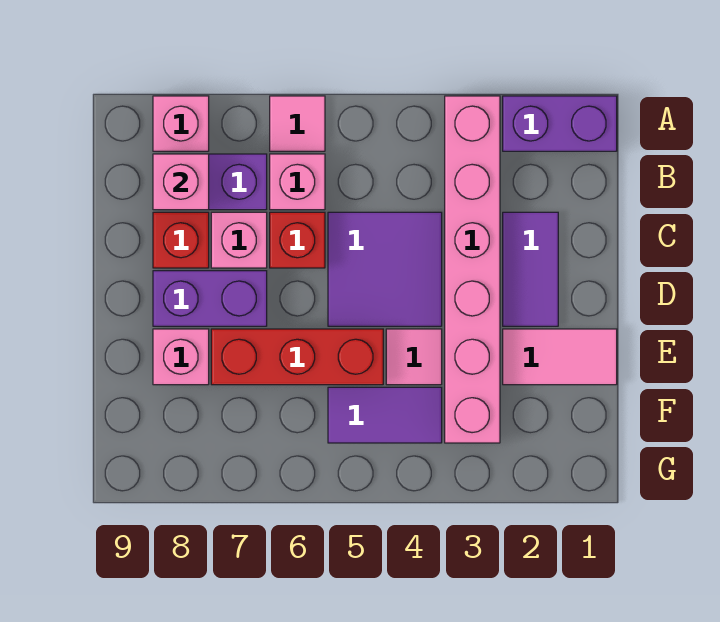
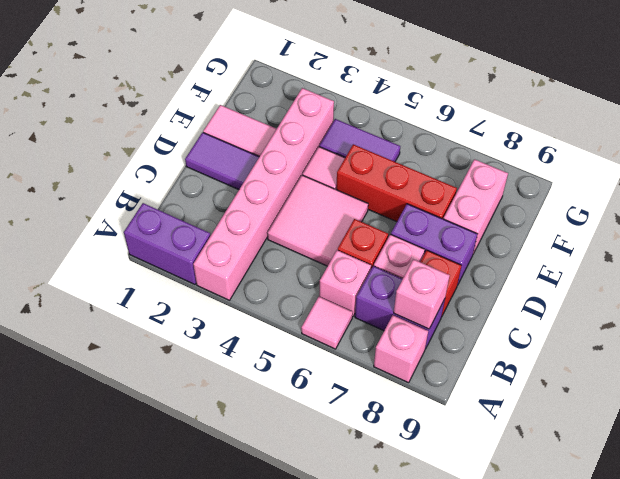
purple tile C2:D2 level 1 -> purple tile D1:D2 level 1
purple tile C4:D5 level 1 -> pink tile C4:D5 level 1
pink brick E8 level 1 -> pink brick E8:F8 level 1

